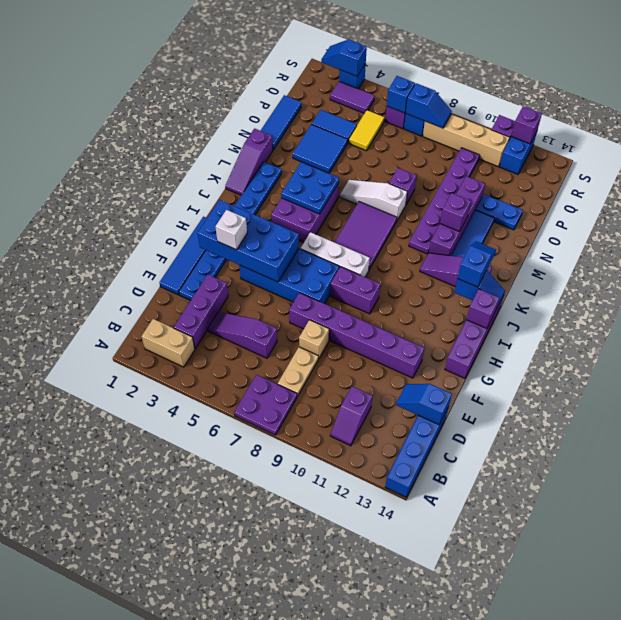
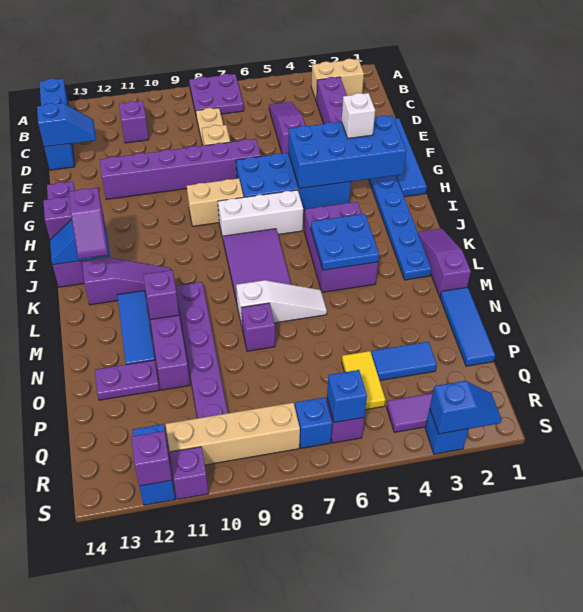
purple slope D4:D6 level 1 top 6 -> purple slope C5:E5 level 1 top E
purple brick H8:H9 level 1 -> tan brick H8:H9 level 1
blue slope J13:K13 level 3 top J -> purple slope J13:K13 level 3 top J
blue tile N3:O4 level 1 -> none
blue plate O12:O13 level 1 -> purple plate O12:O13 level 1
blue slope R7:R8 level 2 top 7 -> none

